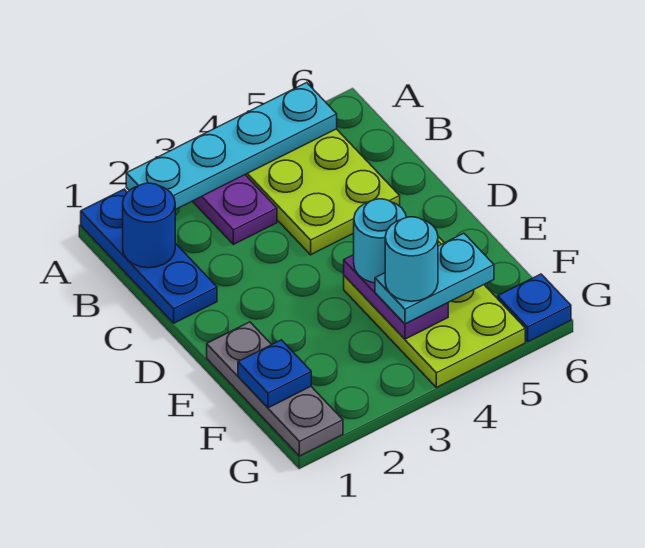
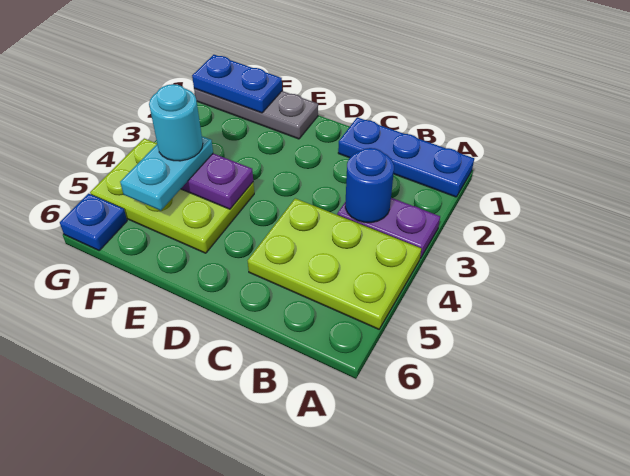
cyan plate A2:A5 level 2 -> none
blue round brick B1 level 2 -> blue round brick B3 level 2
cyan round brick E4 level 3 -> none
blue plate F1 level 2 -> blue plate F1:G1 level 2

